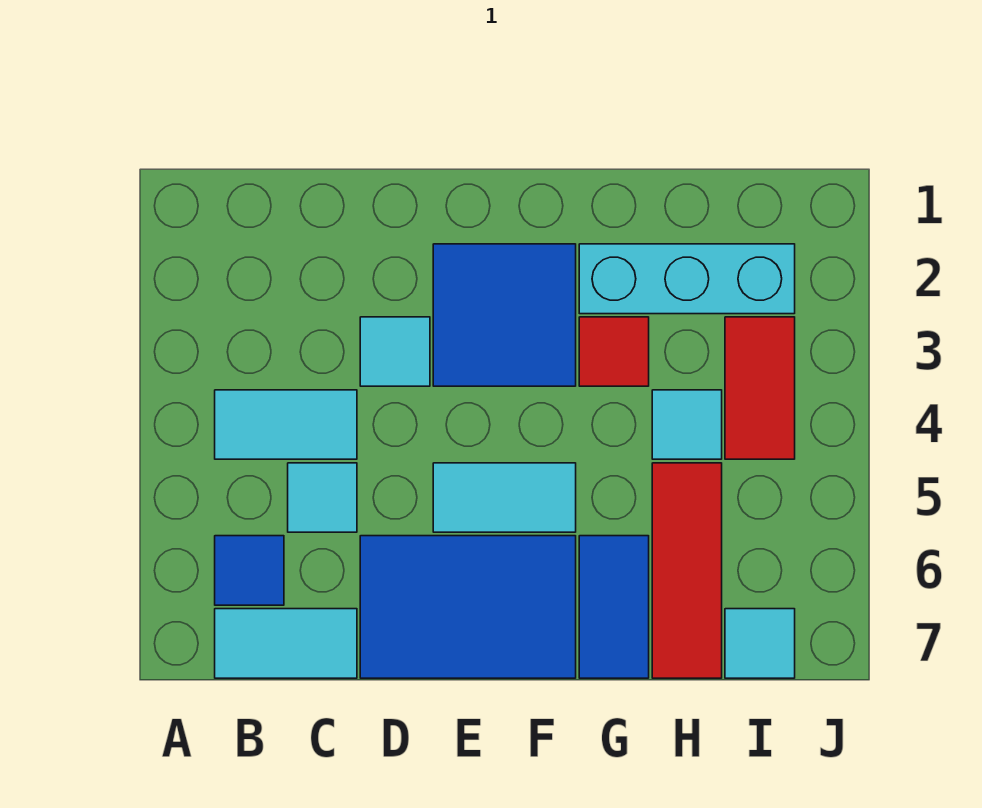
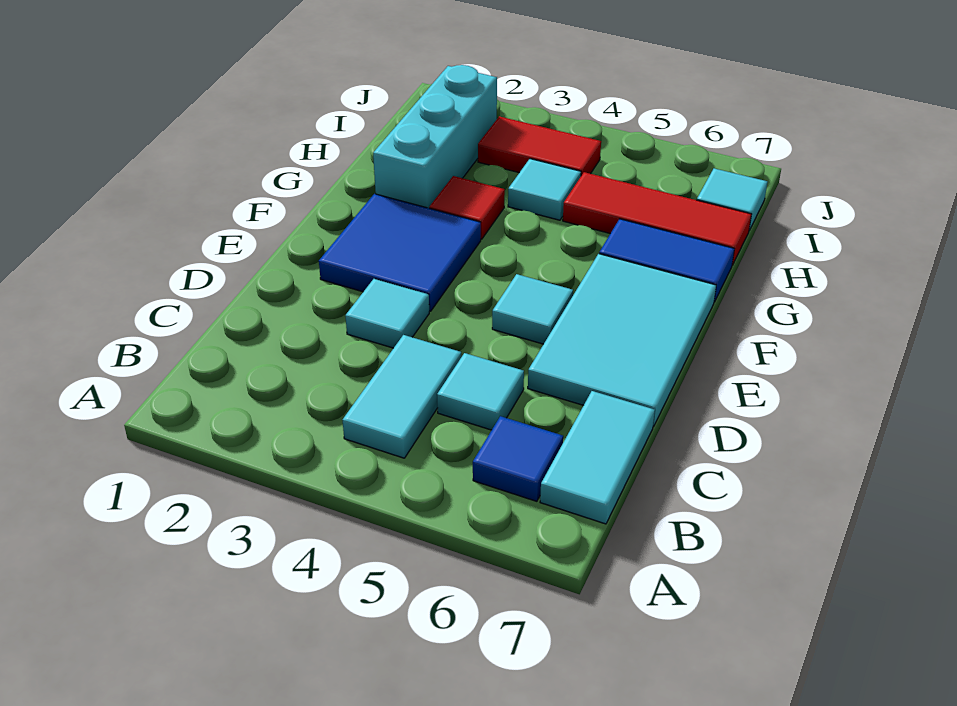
blue tile D6:F7 level 1 -> cyan tile D6:F7 level 1
cyan tile E5:F5 level 1 -> cyan tile E5 level 1

